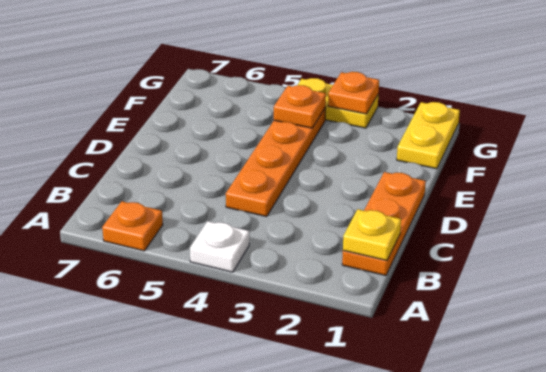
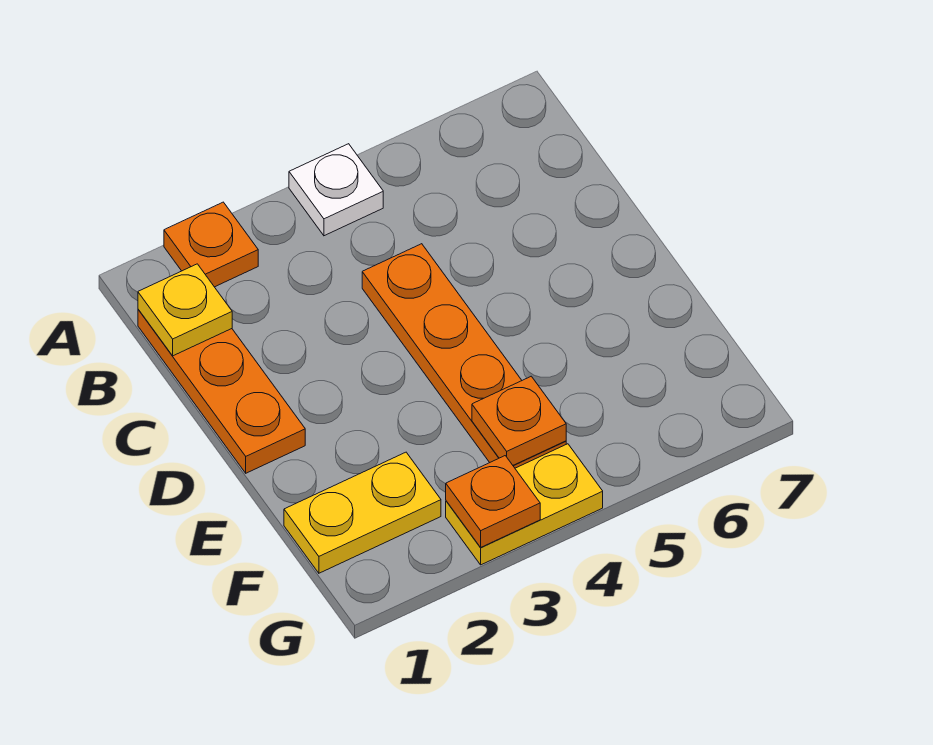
orange plate A6 level 1 -> orange plate A2 level 1
yellow plate F1:G1 level 1 -> yellow plate F1:F2 level 1

